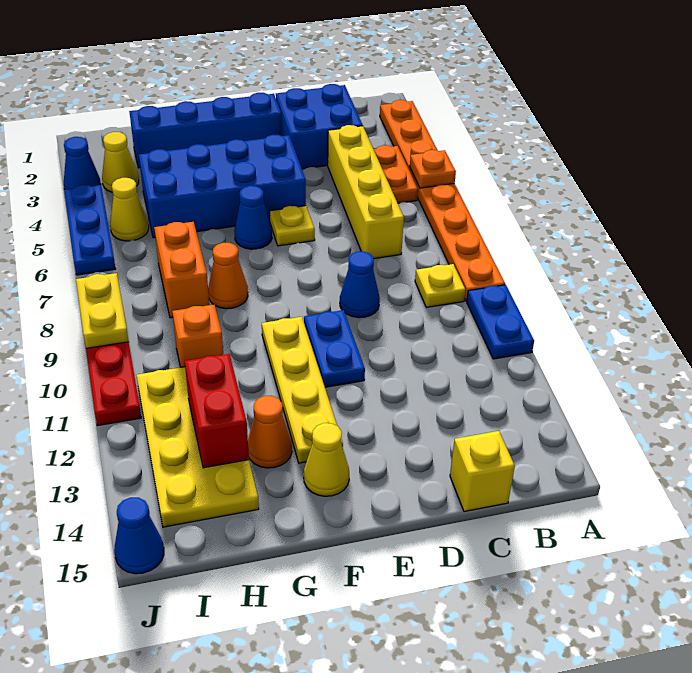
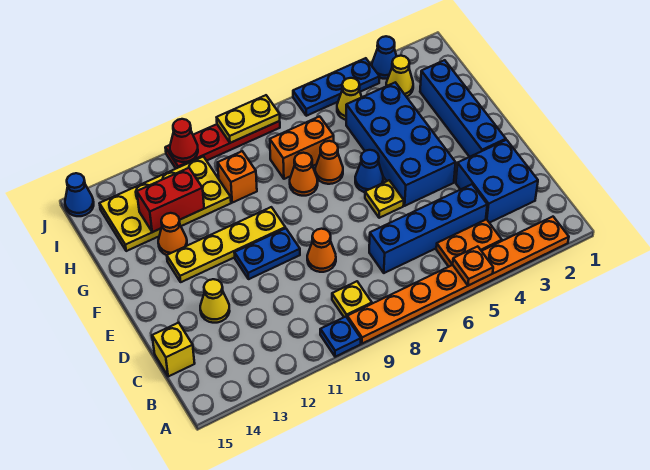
blue plate A10:A11 level 1 -> blue plate A10 level 1
yellow brick C4:C7 level 1 -> blue brick C4:C7 level 1
blue cone D9 level 1 -> orange cone D9 level 1
yellow cone F14 level 1 -> yellow cone D13 level 1
none -> orange cone G7 level 1
none -> red cone J11 level 2

